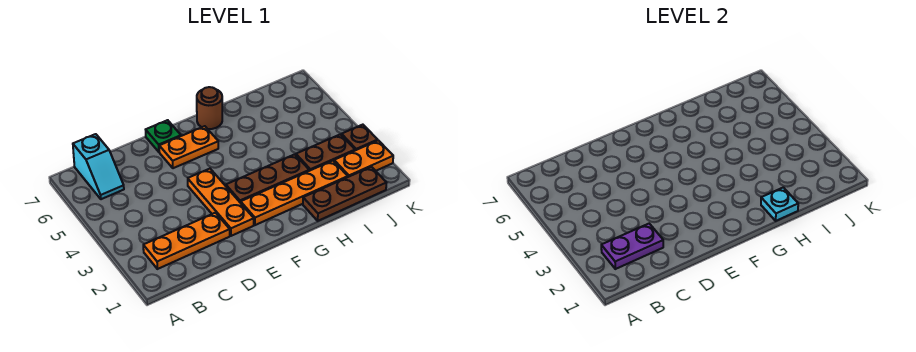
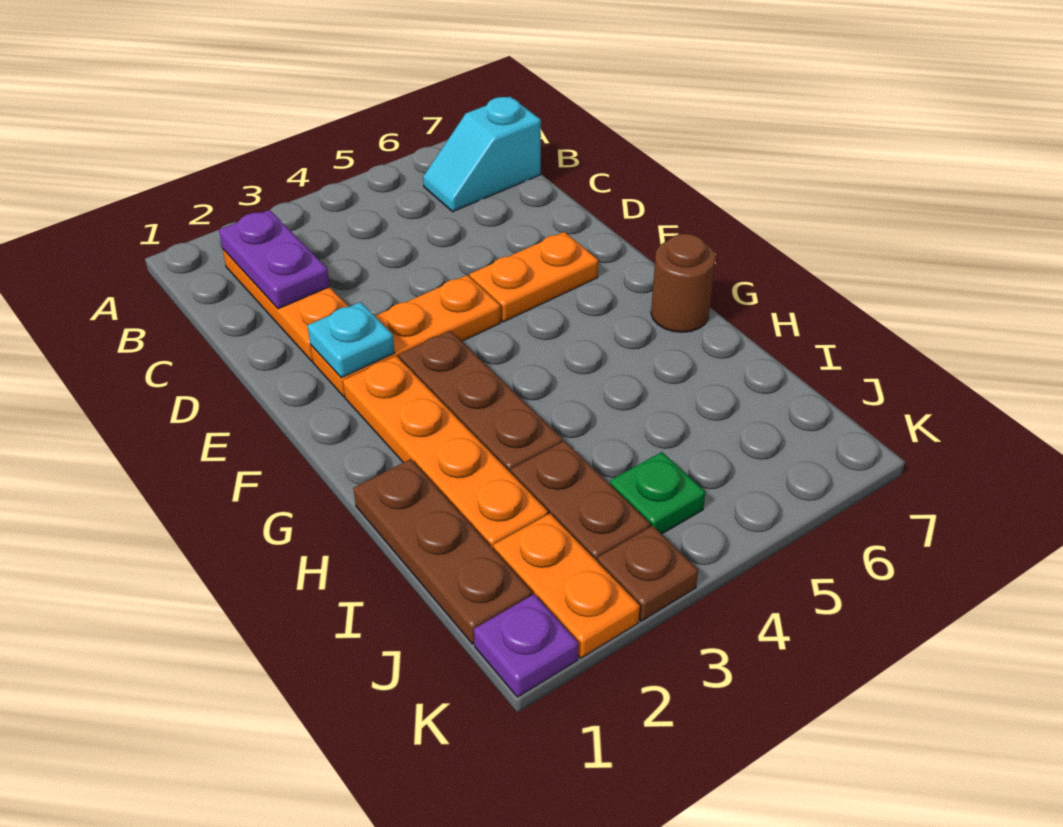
orange plate E6:F6 level 1 -> orange plate E5:E6 level 1
green plate E7 level 1 -> green plate J4 level 1
cyan plate H1 level 2 -> cyan plate E2 level 2
none -> purple plate K1 level 1

